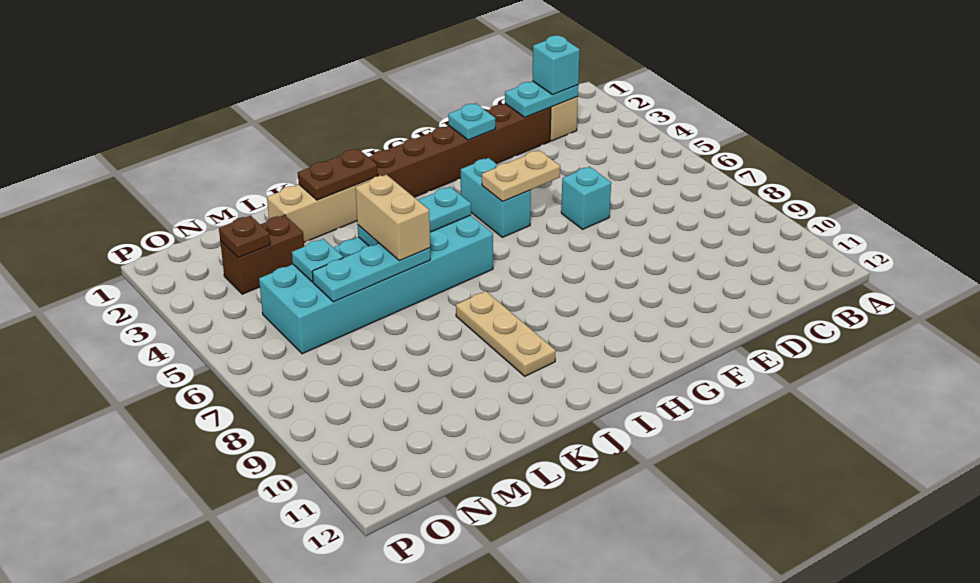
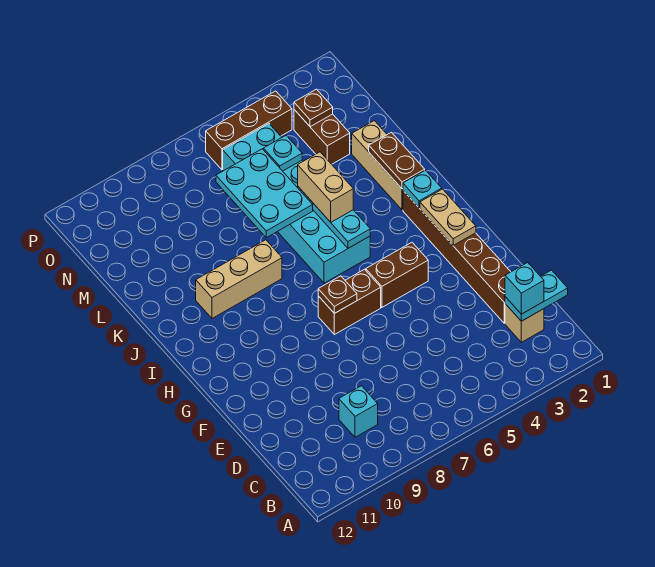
cyan plate C2:D2 level 2 -> cyan plate C1:C2 level 2
cyan brick E6 level 1 -> cyan brick C9 level 1
cyan plate F2 level 2 -> cyan plate I2 level 2
tan plate F5:G5 level 2 -> tan plate G2:H2 level 2
cyan brick G4:G5 level 1 -> brown brick G4:G5 level 1
none -> brown brick G6:G7 level 1
none -> brown plate G7 level 2
tan plate J8:J10 level 1 -> tan brick J8:J10 level 1
tan brick K5:K6 level 3 -> tan brick J5:K5 level 3
cyan plate K6:M6 level 2 -> cyan plate K6:M7 level 2
none -> brown brick O4:O6 level 1

